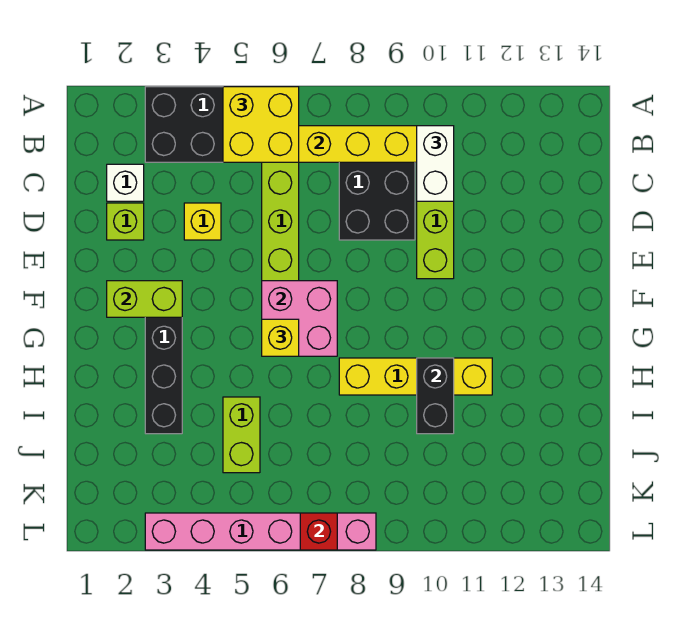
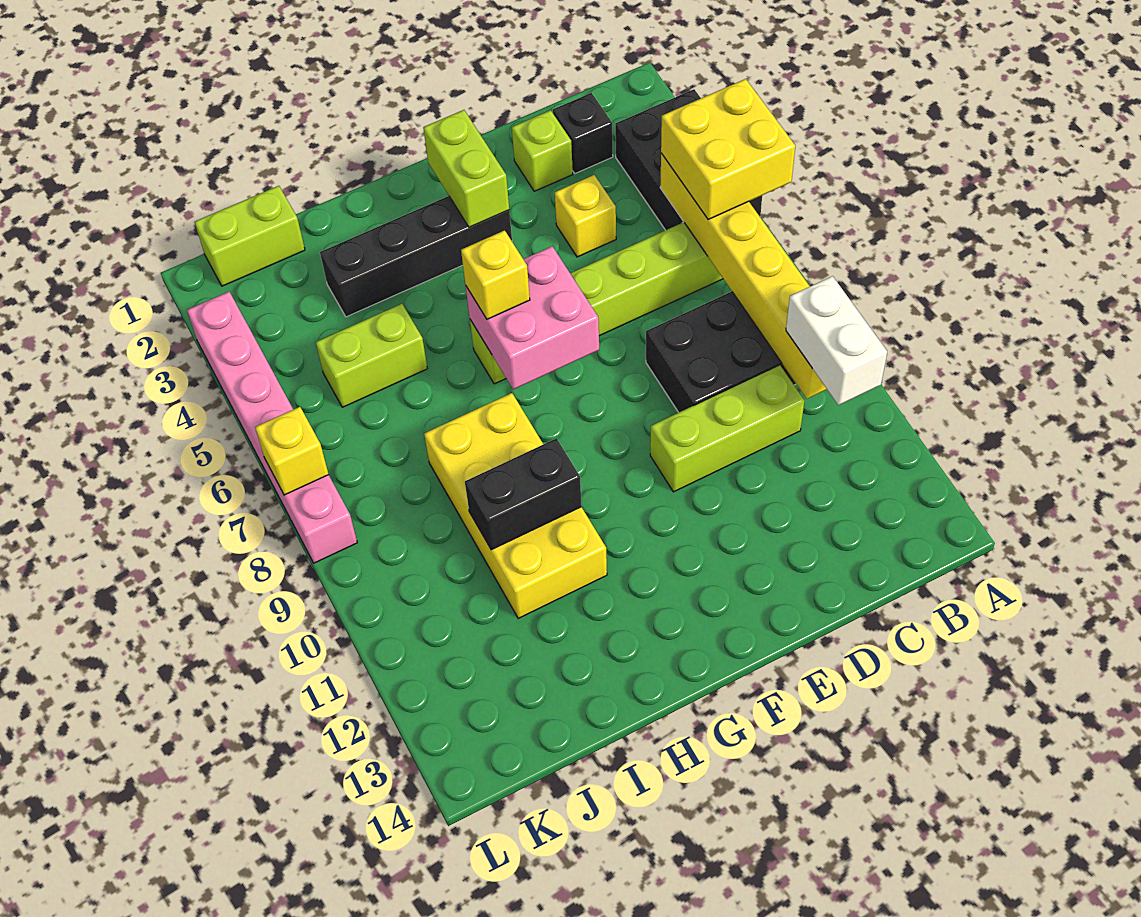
white brick B10:C10 level 3 -> white brick B10:B11 level 3
white brick C2 level 1 -> black brick C2 level 1
yellow brick H8:H11 level 1 -> yellow brick H8:I11 level 1
none -> lime brick J1:K1 level 1
red brick L7 level 2 -> yellow brick L7 level 2

